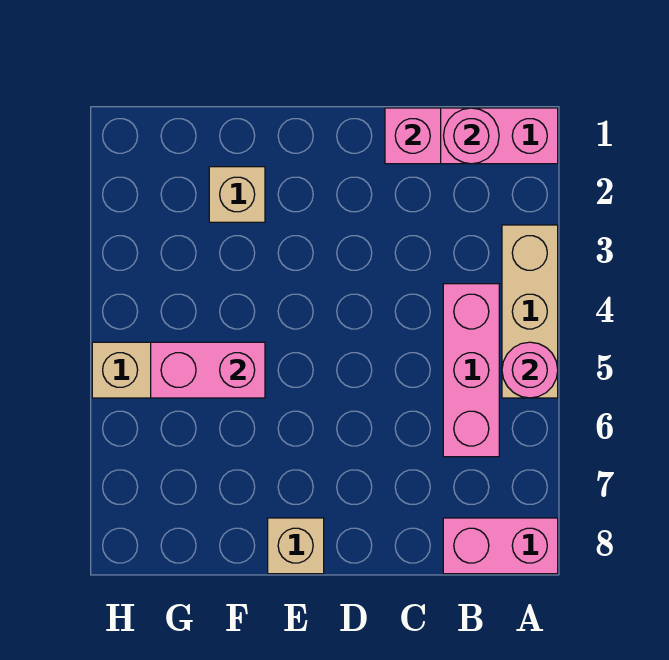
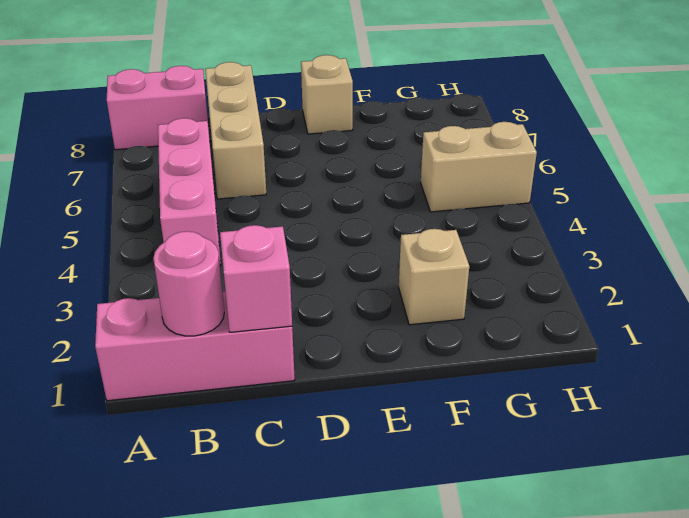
tan brick A3:A5 level 1 -> tan brick C6:C8 level 1
pink round brick A5 level 2 -> none
pink brick F5:G5 level 2 -> none

